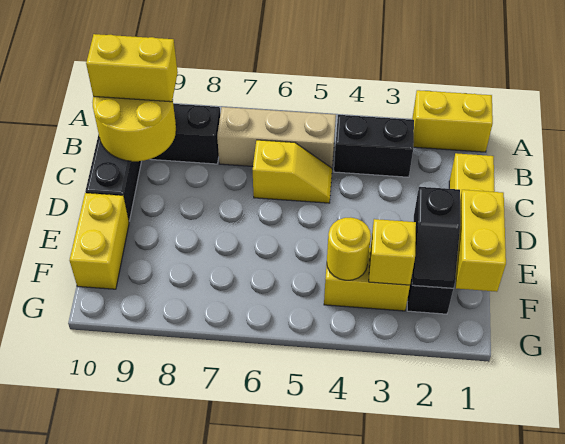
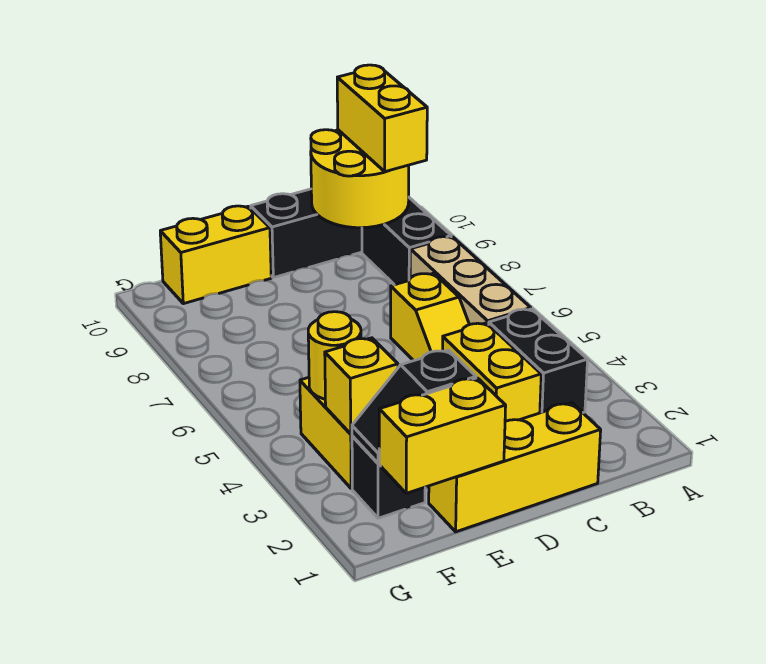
yellow brick A1:A2 level 1 -> yellow brick C3:C4 level 1

